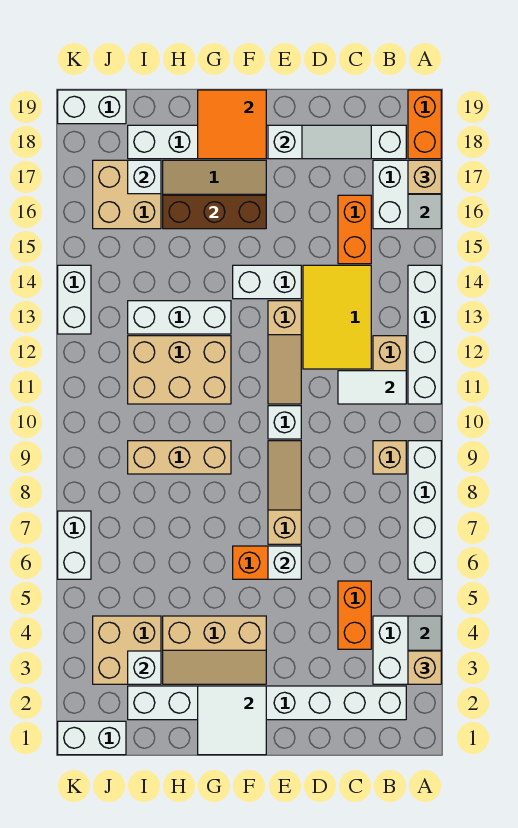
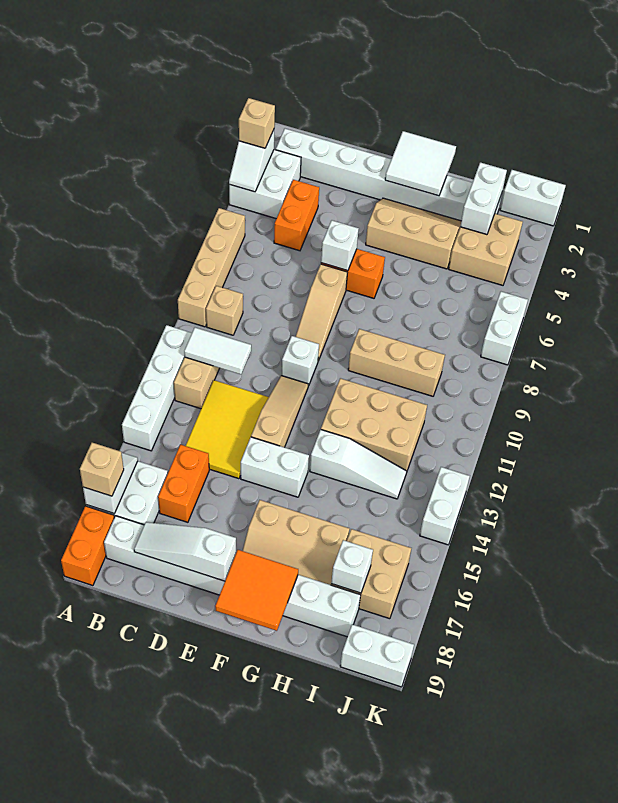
white brick A6:A9 level 1 -> tan brick A6:A9 level 1
brown brick F16:H16 level 2 -> none
white brick G13:I13 level 1 -> white slope G13:I13 level 1 top G
white brick I3 level 2 -> white brick I2:I3 level 2

